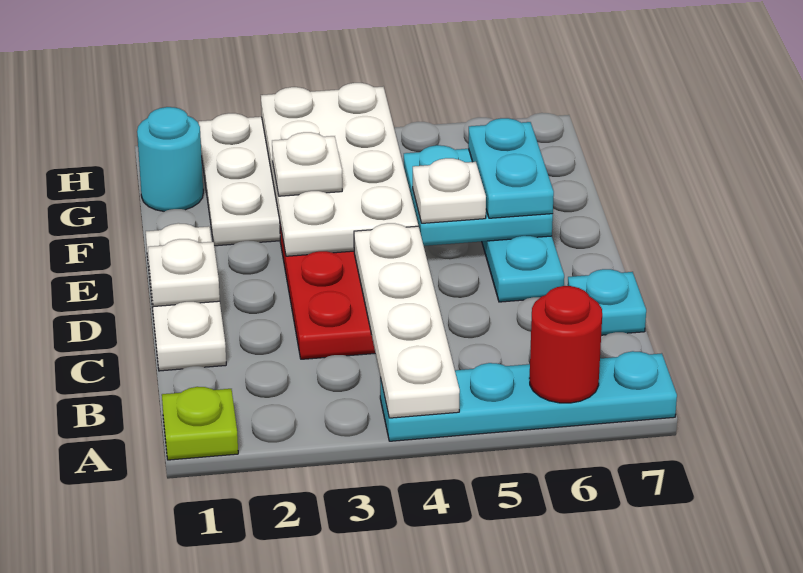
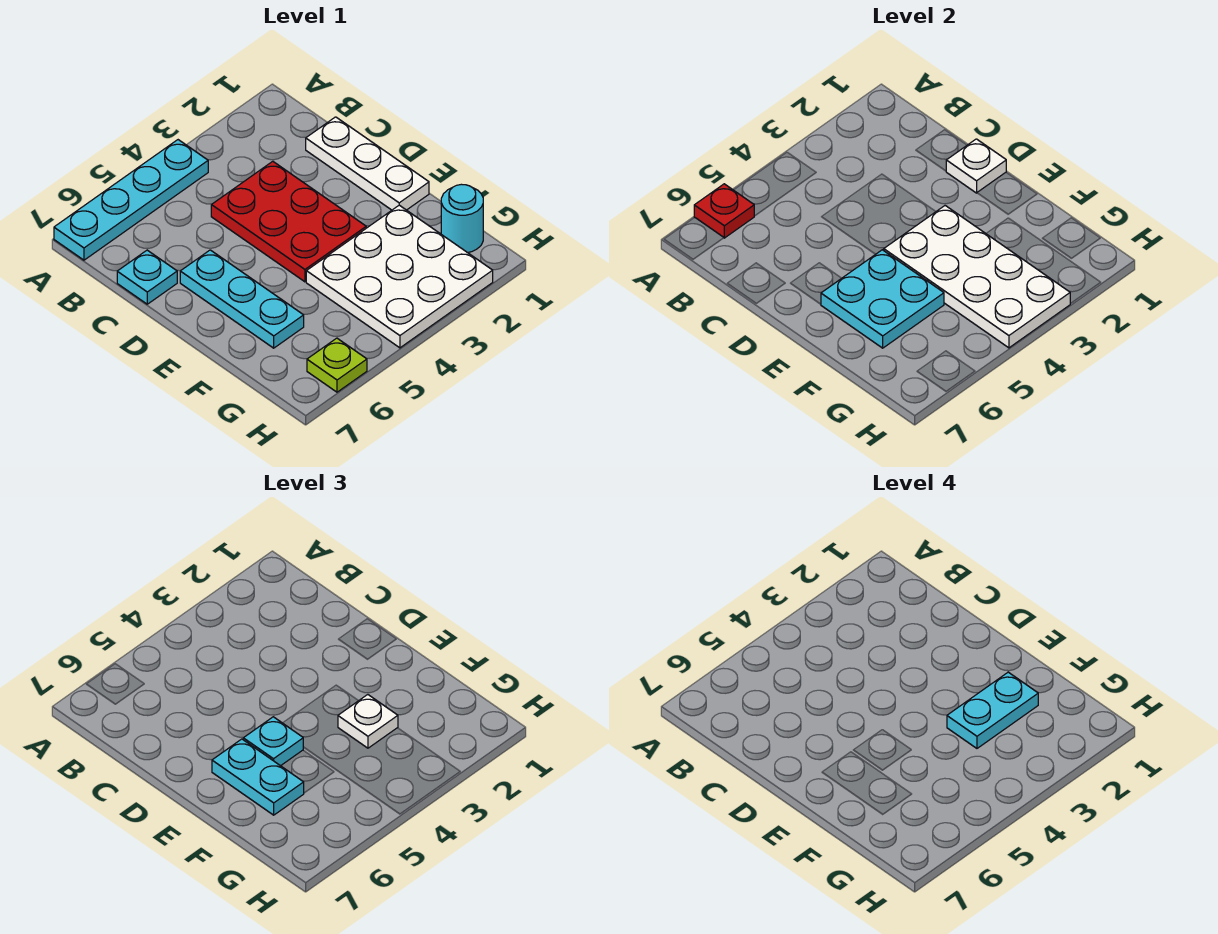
lime plate A1 level 1 -> lime plate H6 level 1
white plate A4:D4 level 2 -> none
red round brick A6 level 2 -> red plate A6 level 2
white plate E5 level 3 -> cyan plate E5 level 3
none -> cyan plate F2:F3 level 4

